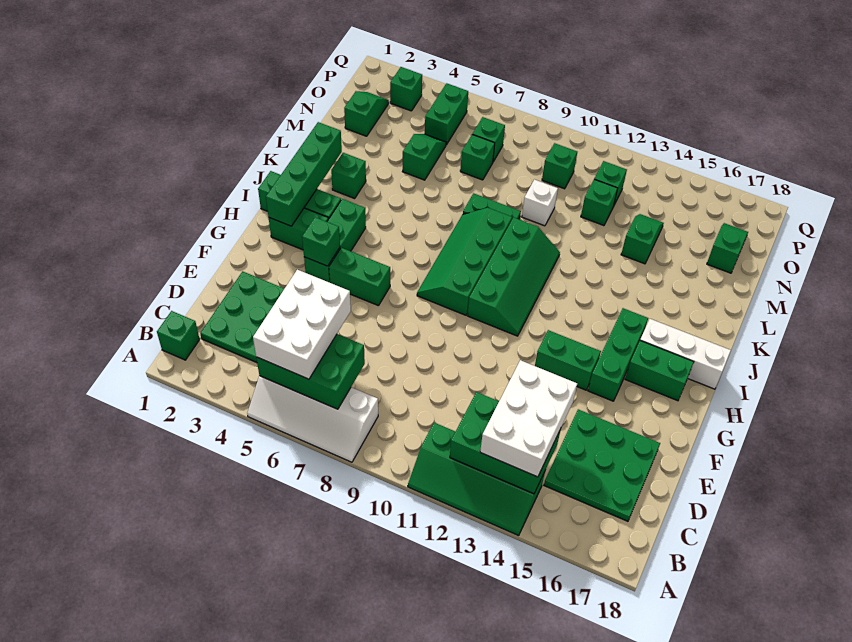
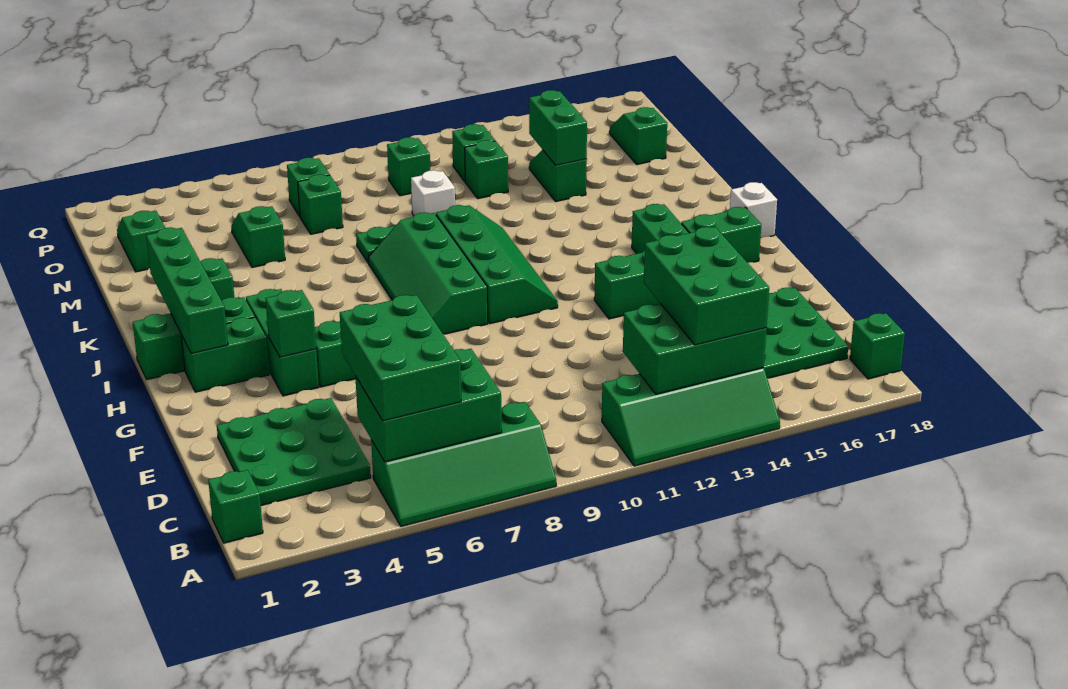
white slope A5:B8 level 1 top B -> green slope A5:B8 level 1 top B
white brick B5:D6 level 3 -> green brick B5:D6 level 3
white brick B13:D14 level 3 -> green brick B13:D14 level 3
white brick I16:I18 level 1 -> white brick I18 level 1
green brick O5:P5 level 1 -> green brick M14:N14 level 2
green brick P3 level 1 -> green brick B18 level 1

